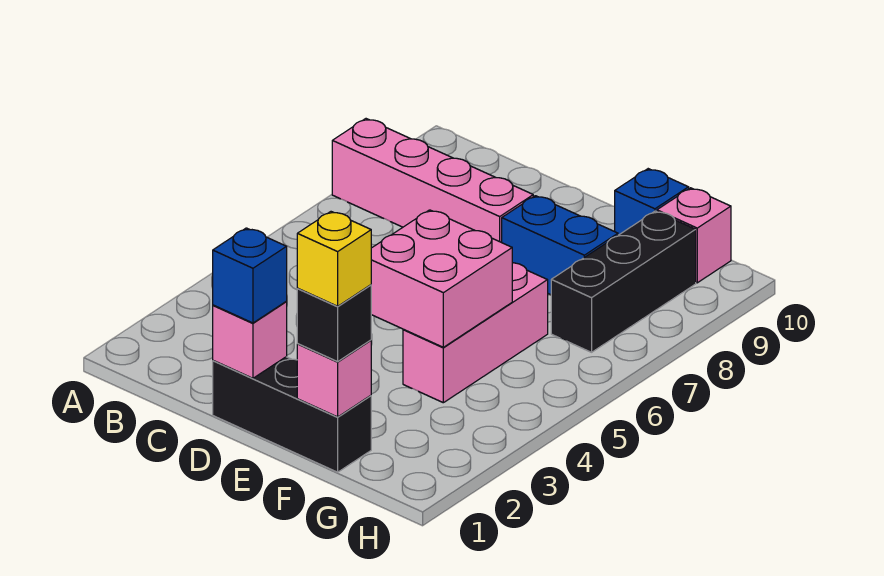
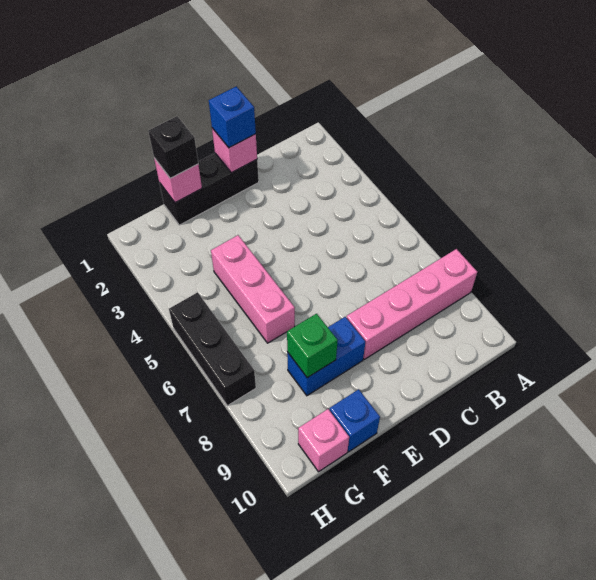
pink brick E4:F5 level 2 -> none
yellow brick F1 level 4 -> none
none -> green brick F8 level 2
black brick G7:G9 level 1 -> black brick H5:H7 level 1

